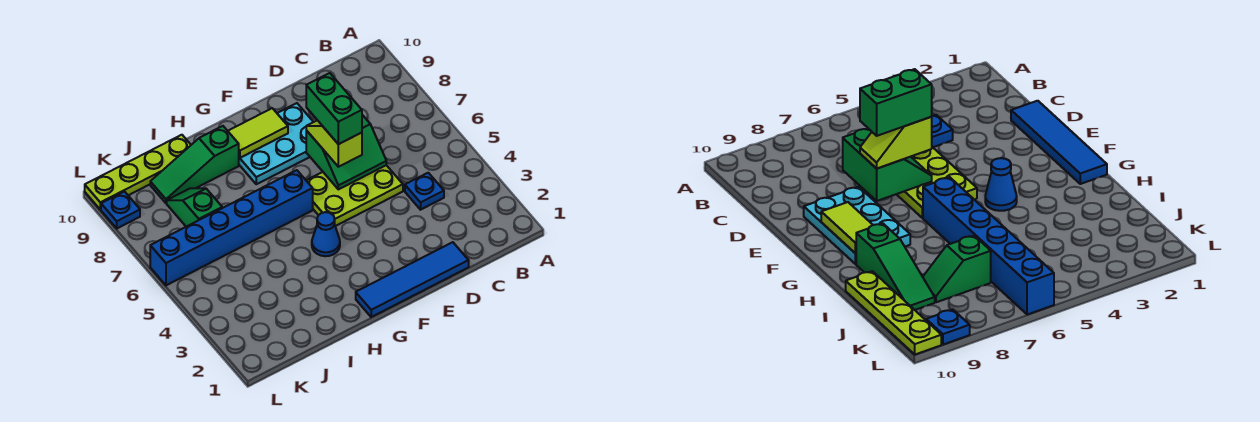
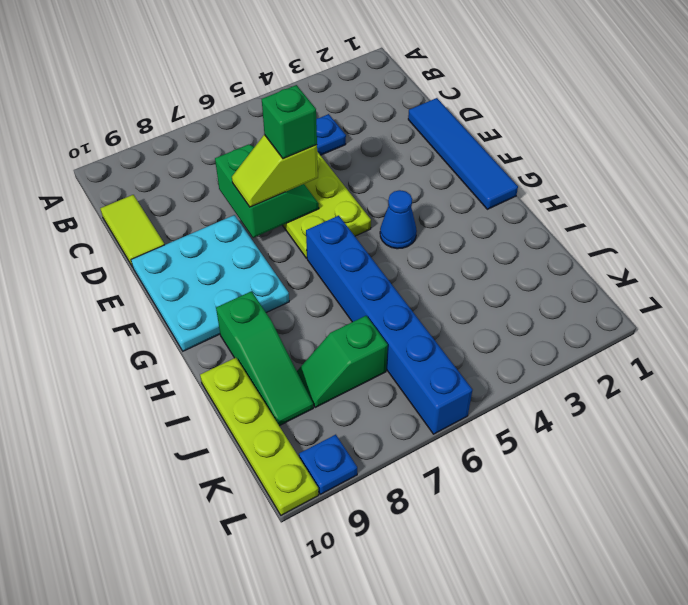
green brick E6:E7 level 4 -> green brick E6 level 4
cyan plate E8:G9 level 1 -> cyan plate E8:G10 level 1
lime tile F9:G9 level 2 -> lime tile C10:D10 level 1

